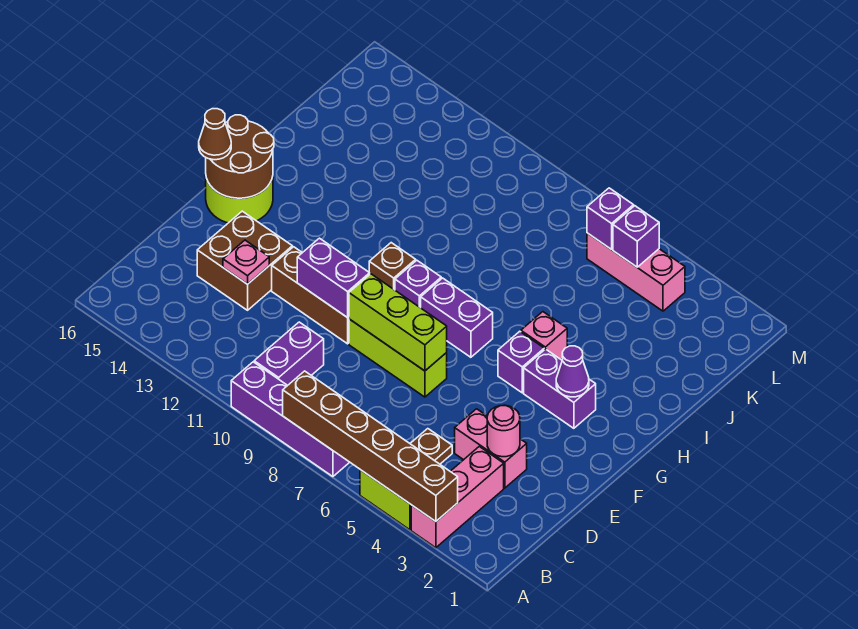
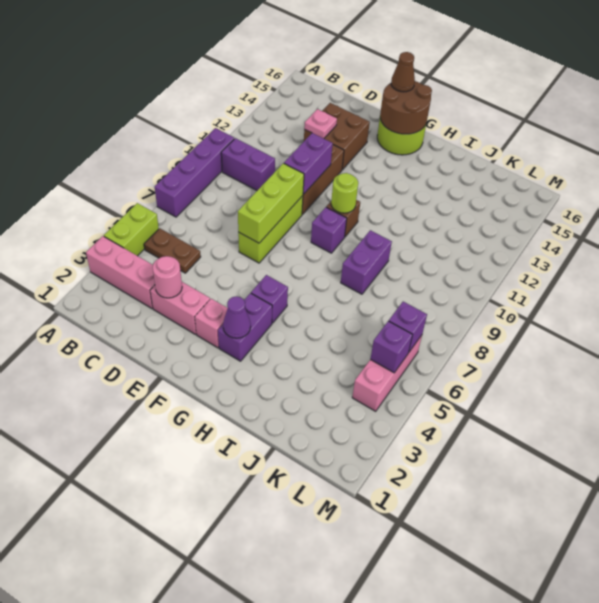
brown brick A3:A8 level 2 -> none
pink brick D3:D4 level 1 -> pink brick D3:E3 level 1
purple brick G7:G8 level 1 -> purple brick I8:I9 level 1
none -> lime round brick G10 level 2
pink brick H5 level 1 -> pink brick F3 level 1

